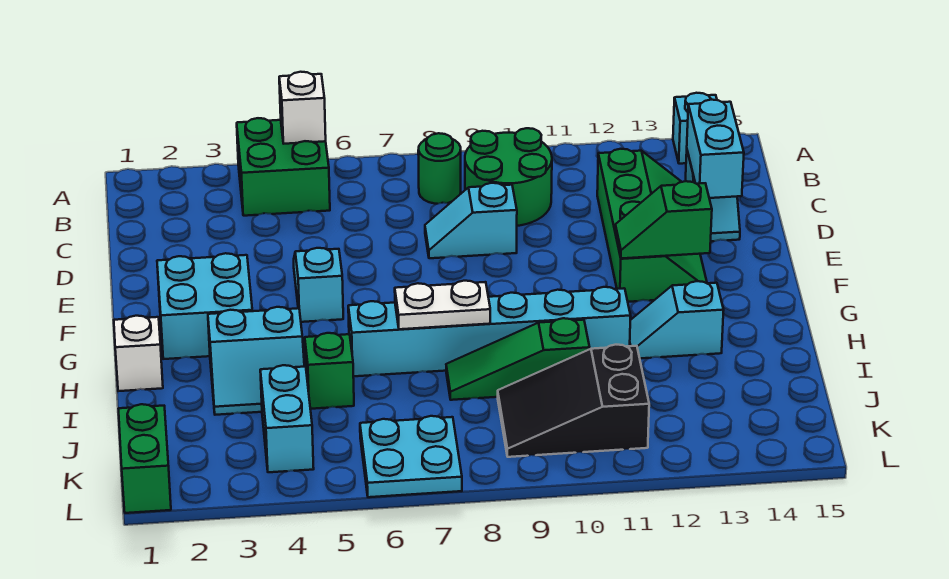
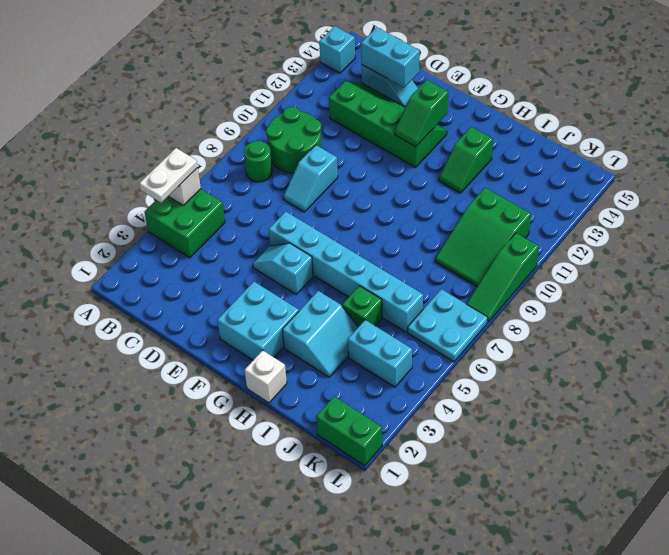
cyan brick H6:H11 level 1 -> cyan brick E6:J6 level 1
white plate H7:H8 level 2 -> white plate A4:A5 level 3
cyan slope H12:H13 level 1 top 13 -> green slope H12:H13 level 1 top 13
green slope I8:I10 level 1 top 10 -> green slope L8:L10 level 1 top 10
black slope J9:K11 level 1 top 11 -> green slope J9:K11 level 1 top 11

